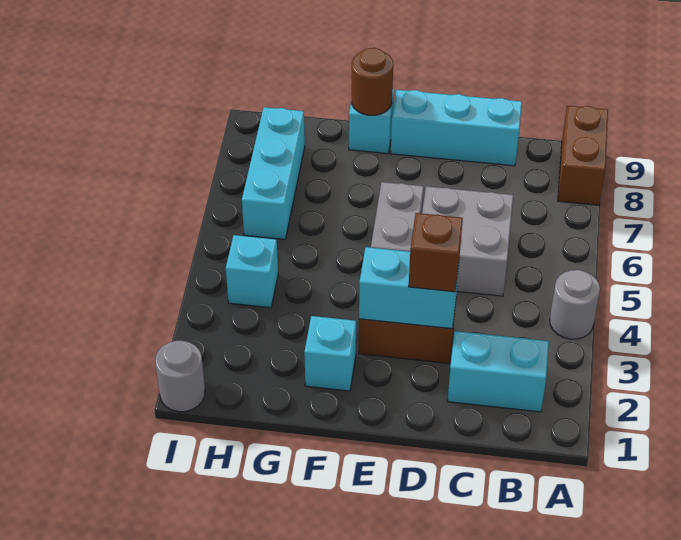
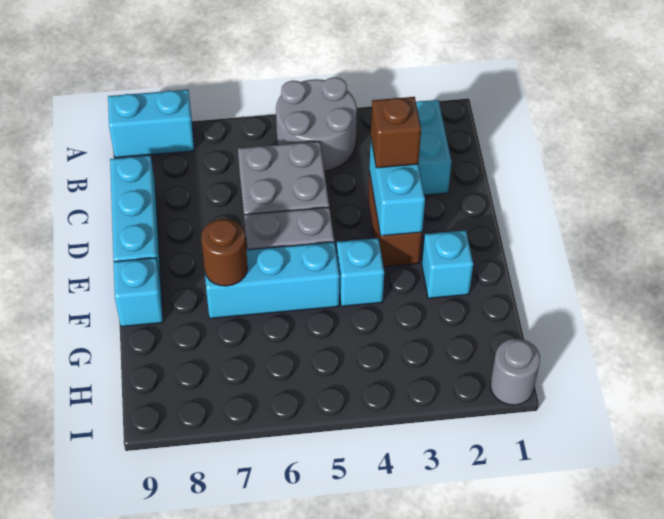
grey round brick A4 level 1 -> grey round brick A4:B5 level 1
brown brick A8:A9 level 1 -> cyan brick A8:A9 level 1
brown round brick F9 level 2 -> brown round brick F7 level 2
cyan brick H4 level 1 -> cyan brick F4 level 1
cyan brick H6:H8 level 1 -> cyan brick F5:F7 level 1

